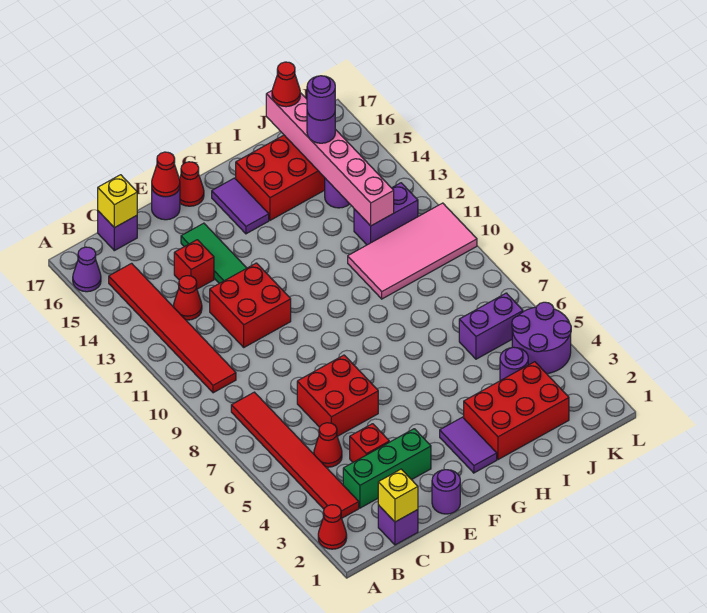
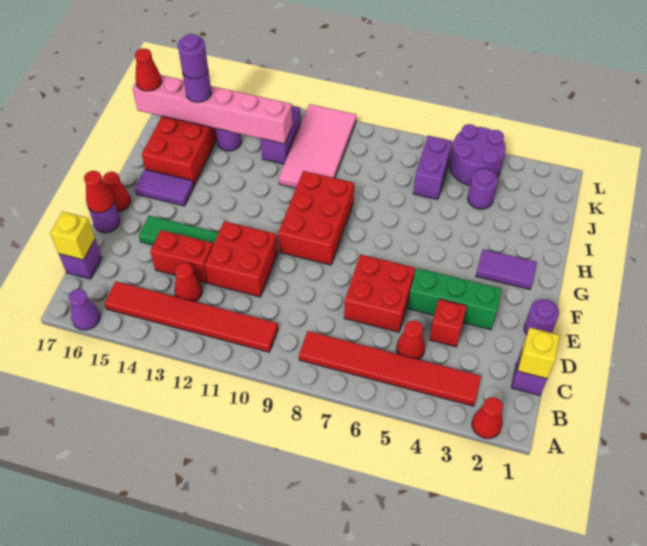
green brick C3:E3 level 1 -> green brick E3:E5 level 1
red brick D14 level 1 -> red brick D13:D14 level 1
red brick H2:J3 level 1 -> red brick F9:H10 level 1

